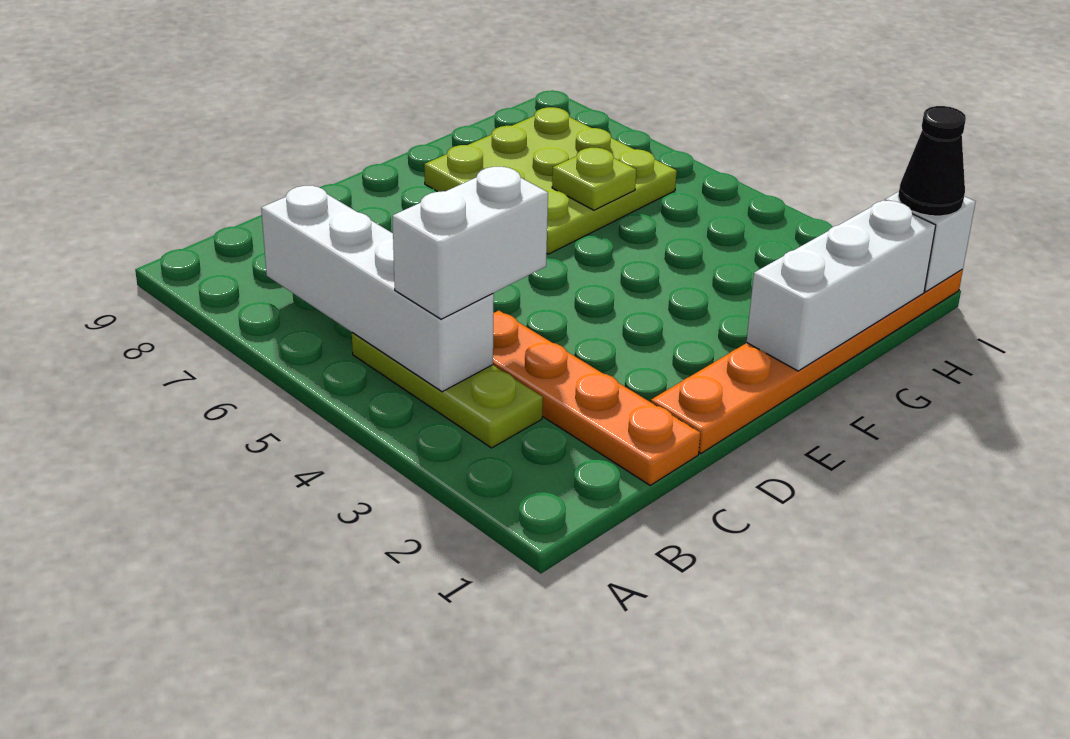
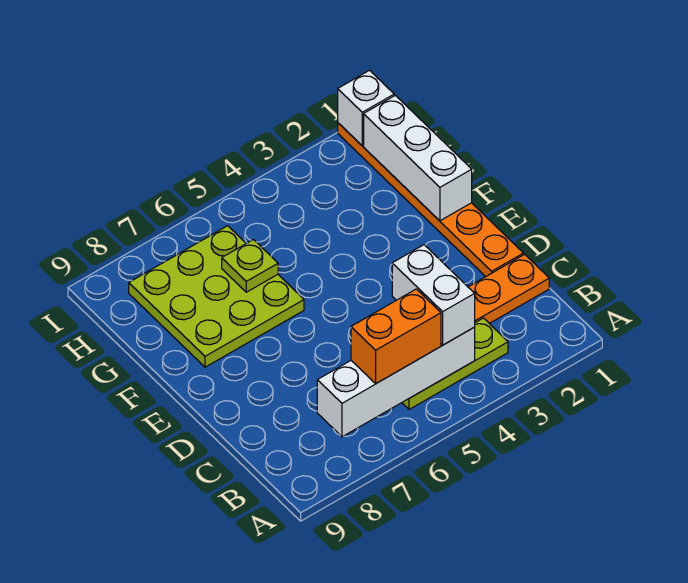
none -> orange brick B5:B6 level 3
black cone I1 level 3 -> none

